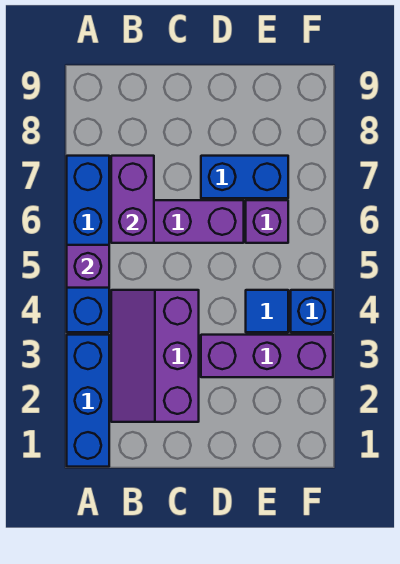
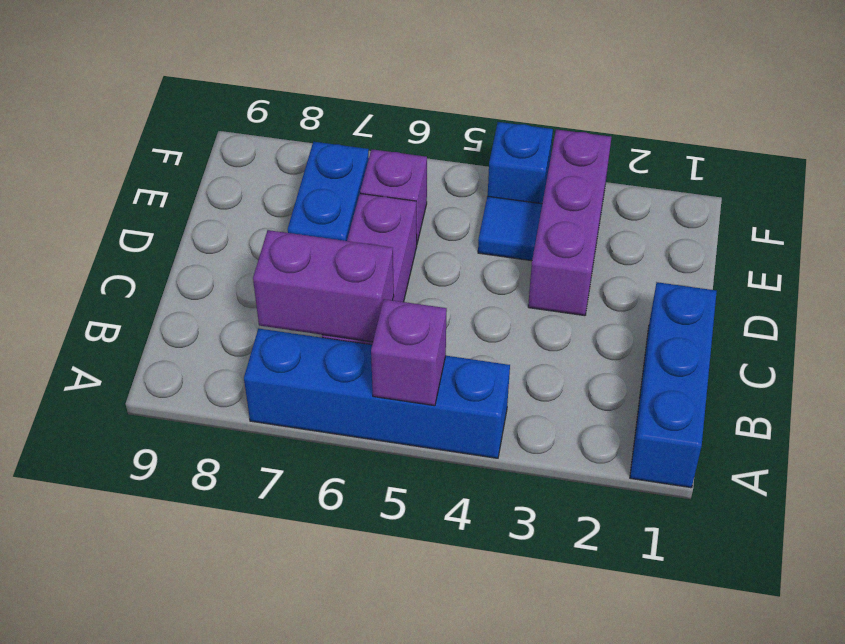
blue brick A1:A3 level 1 -> blue brick A1:C1 level 1
purple slope B2:C4 level 1 top C -> none

